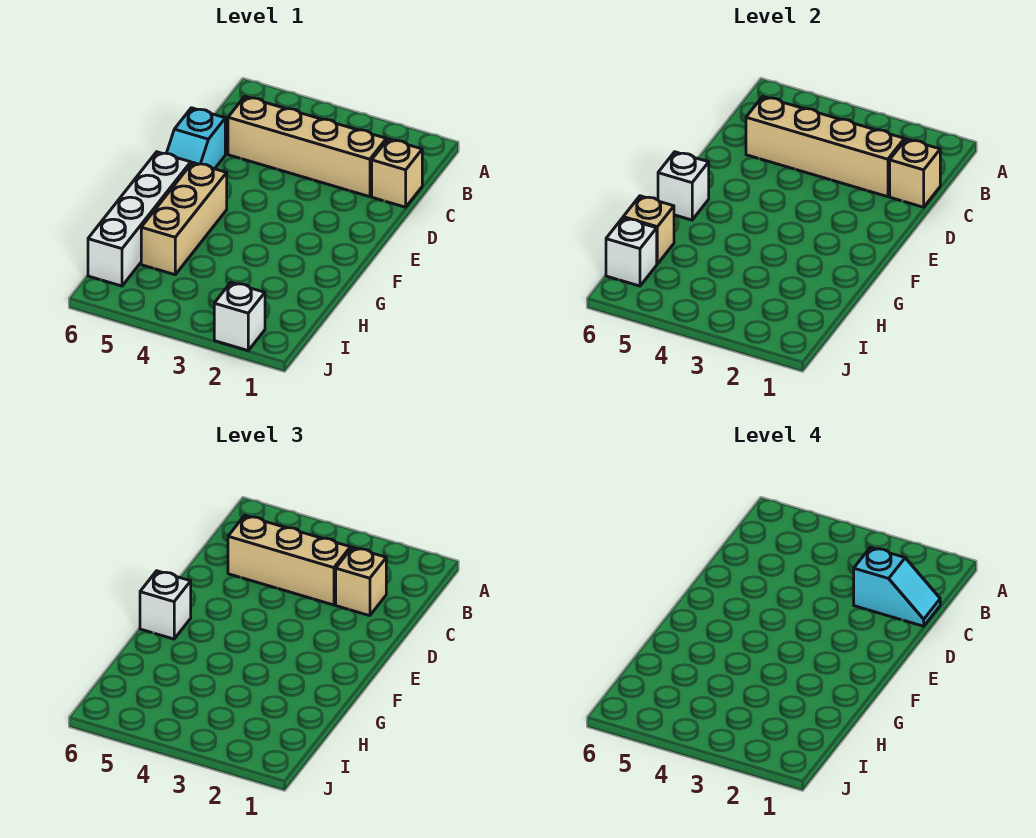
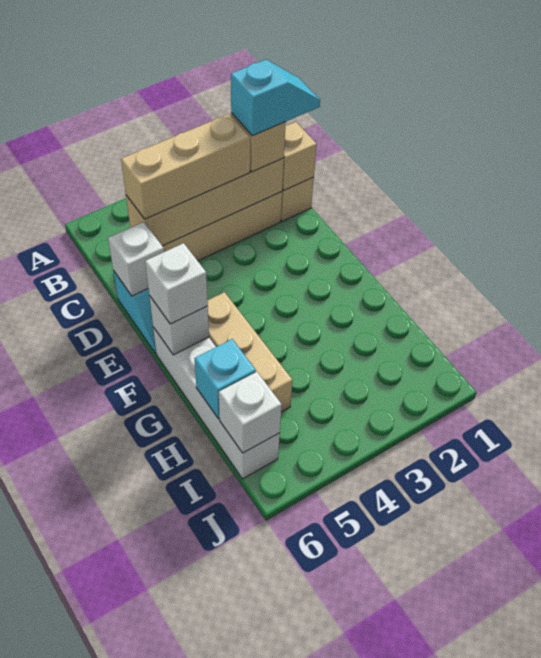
tan brick H6 level 2 -> cyan brick H6 level 2
white brick J2 level 1 -> white brick D6 level 2

